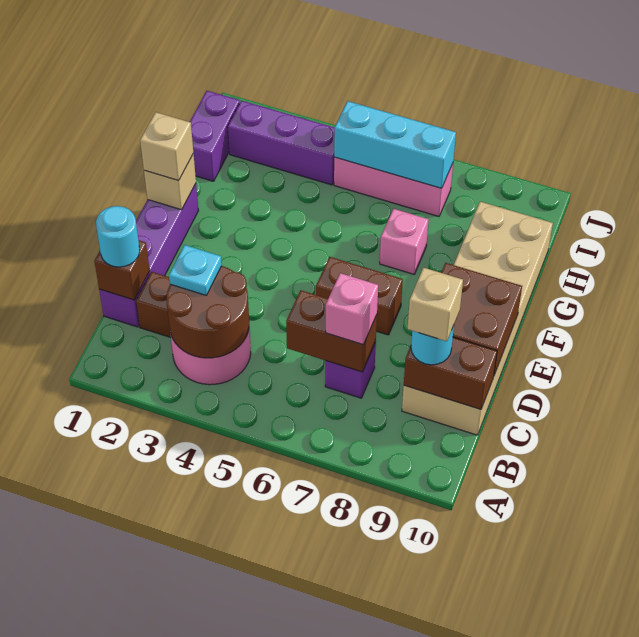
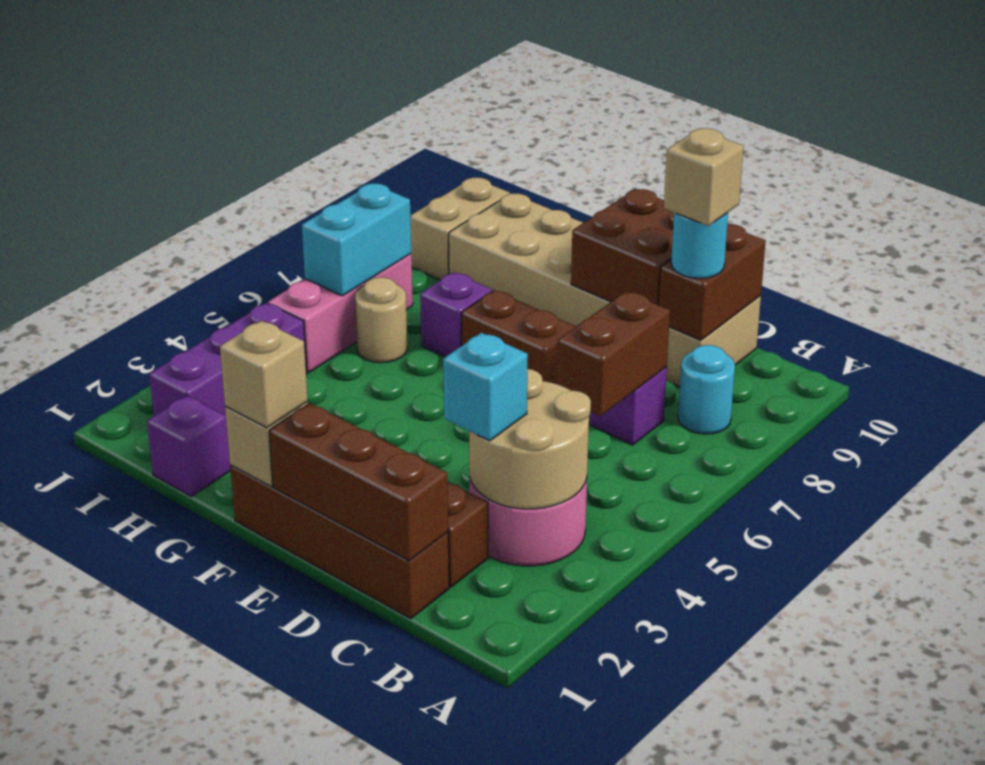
brown round brick B3:C4 level 2 -> tan round brick B3:C4 level 2
purple brick C1:F1 level 1 -> brown brick C1:F1 level 1
brown brick C1 level 2 -> brown brick C1:E1 level 2
cyan round brick C1 level 3 -> cyan round brick B8 level 1
cyan plate C3 level 3 -> cyan brick C3 level 3
pink brick C7 level 3 -> none
brown brick E6:E7 level 1 -> brown brick E7:F7 level 1
pink brick G7 level 1 -> purple brick G7 level 1
purple brick H1:I1 level 1 -> purple brick H1 level 1
none -> tan round brick H6 level 1
cyan brick I5:I7 level 2 -> cyan brick I6:I7 level 2
none -> tan brick I9:I10 level 1

